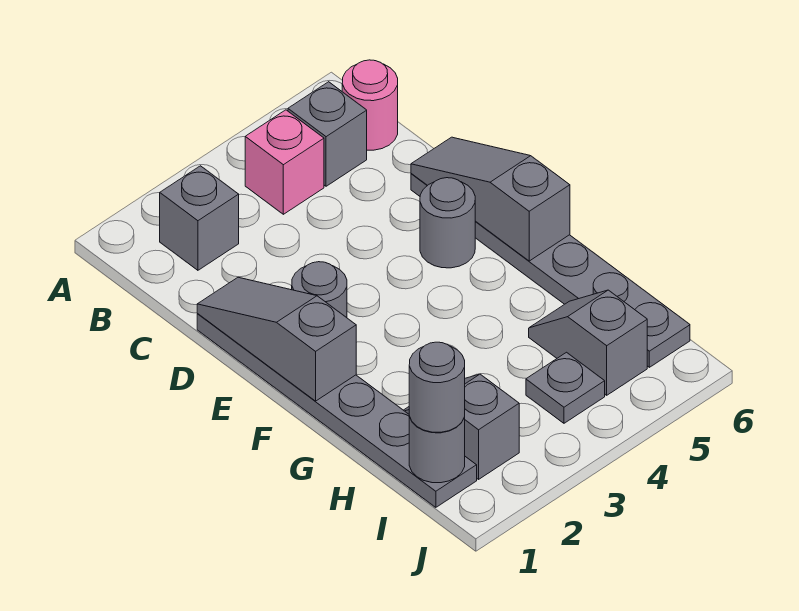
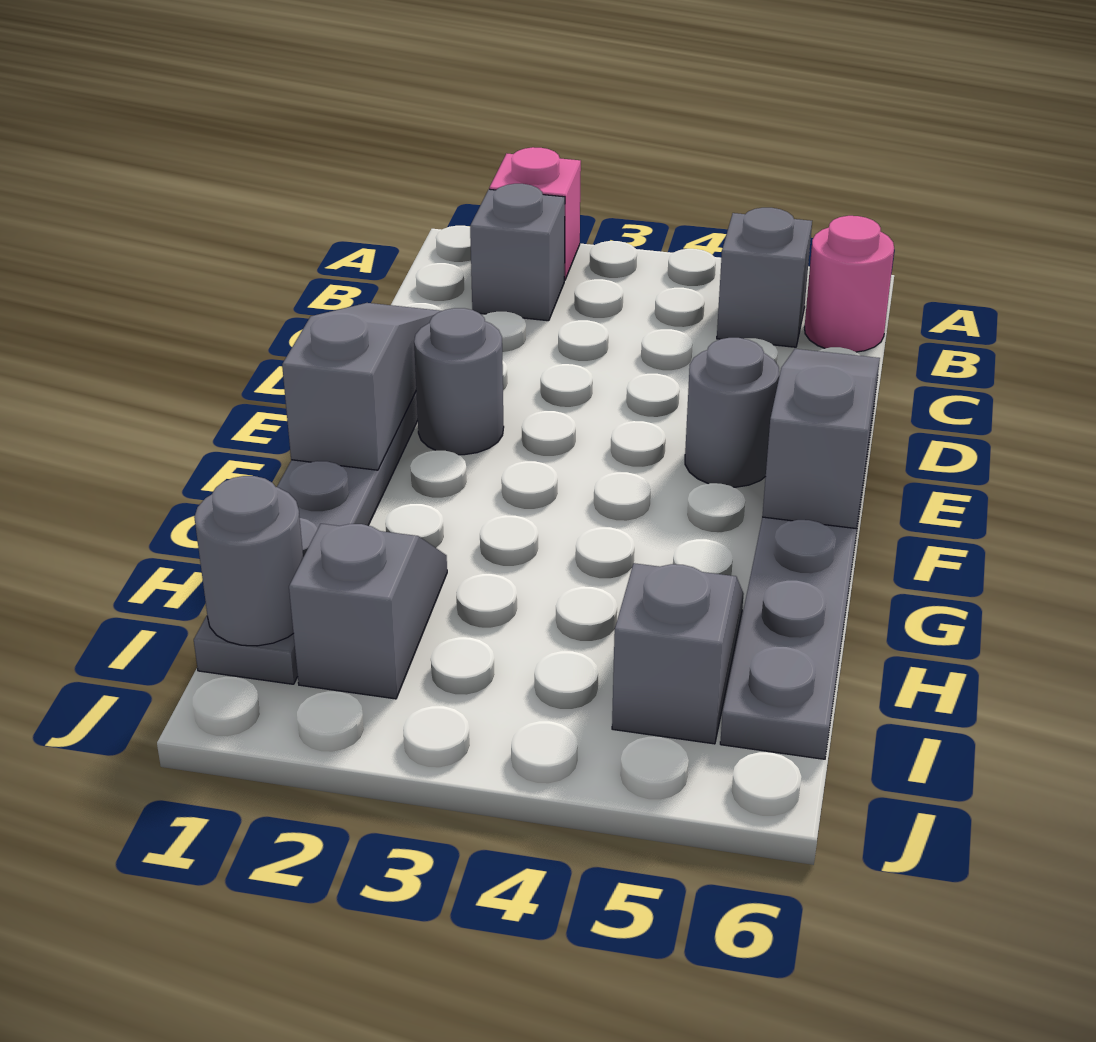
pink brick B4 level 1 -> pink brick A2 level 1
grey round brick I1 level 3 -> none
grey plate I4 level 1 -> none

